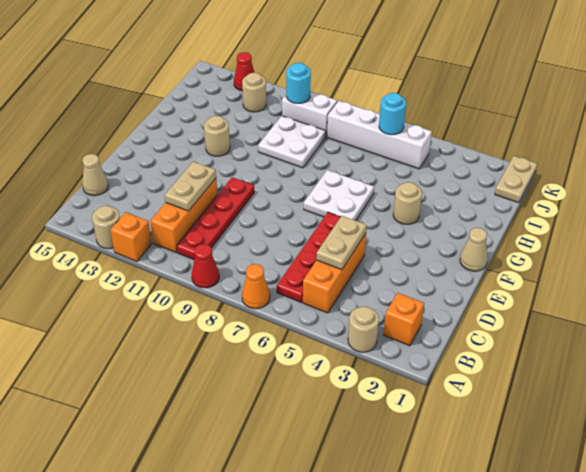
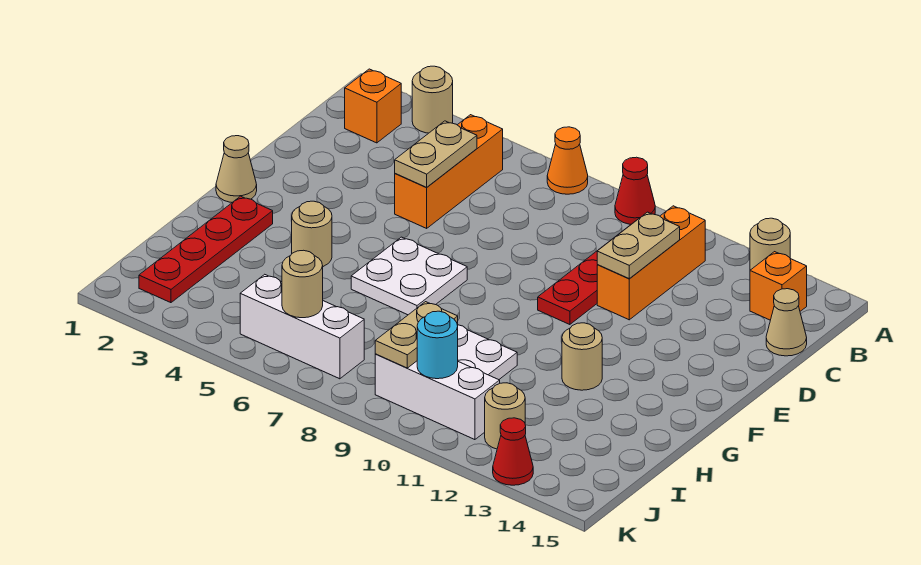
orange brick A12 level 1 -> orange brick B14 level 1
red plate B6:E6 level 1 -> red plate G2:J2 level 1
tan plate J1:K1 level 1 -> tan plate I9:J9 level 2
white brick J5:J8 level 1 -> white brick J5:J7 level 1
cyan round brick J6 level 2 -> tan round brick J6 level 2
white brick J9:J10 level 1 -> white brick J9:J11 level 1

